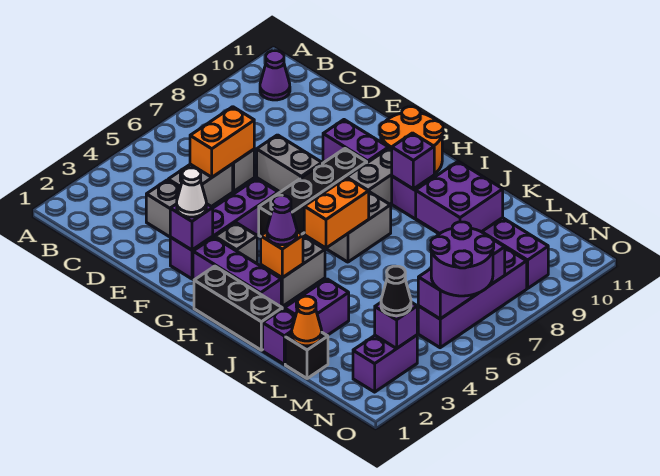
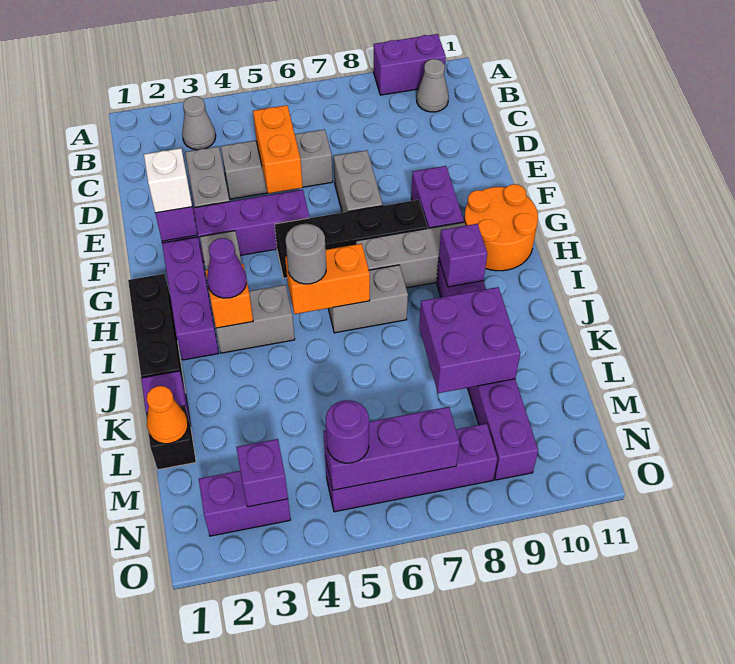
none -> grey cone B3 level 1
purple cone B10 level 1 -> grey cone B10 level 1
orange brick D5:D6 level 2 -> orange brick D5:E5 level 2
white cone F2 level 3 -> white brick F2 level 3
none -> grey round brick I5 level 3
purple brick K2:K3 level 1 -> purple brick A9:A10 level 1
black cone N3 level 3 -> none
purple round brick N5:O6 level 3 -> purple round brick N5 level 3

